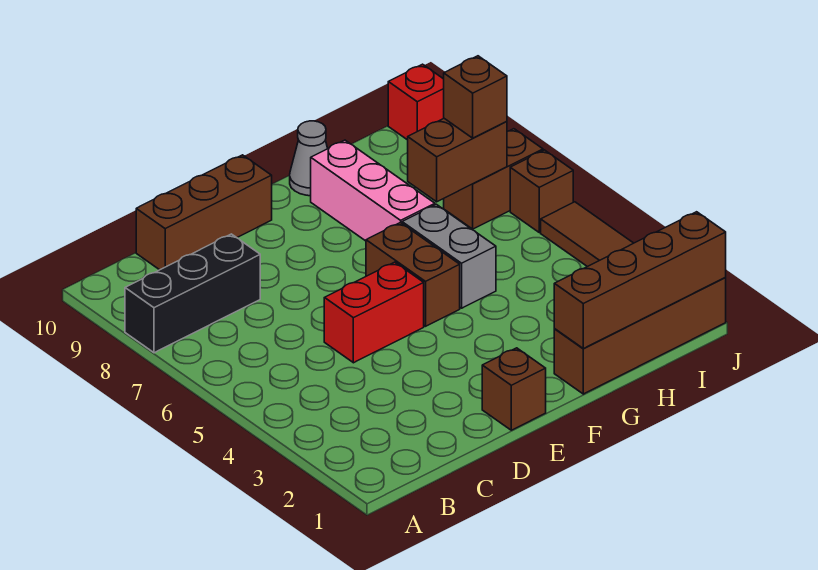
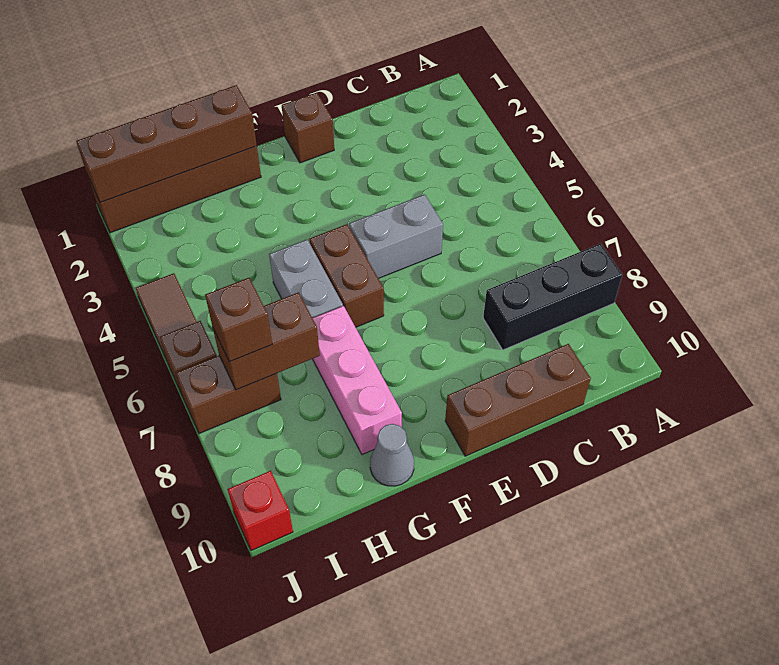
red brick D5:E5 level 1 -> grey brick D5:E5 level 1

